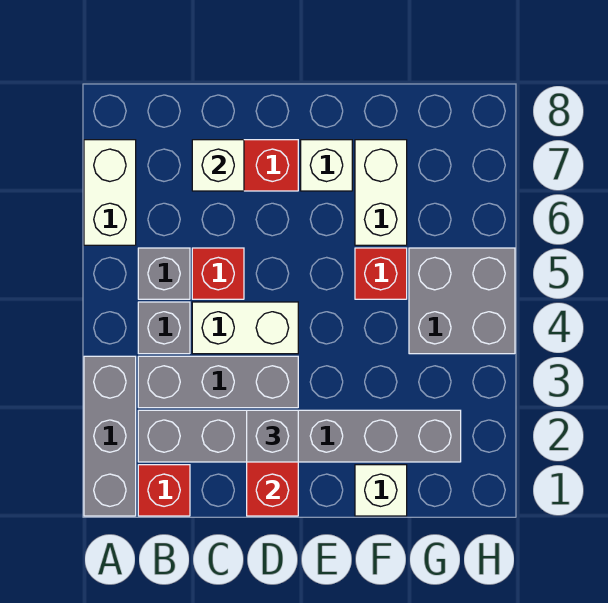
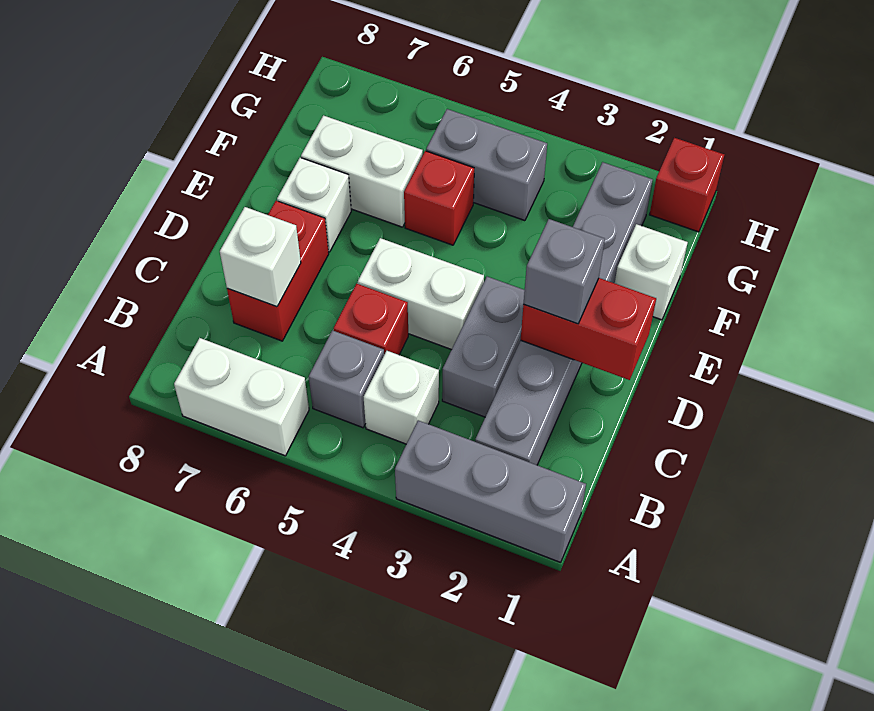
red brick B1 level 1 -> red brick H1 level 1
grey brick B3:D3 level 1 -> grey brick C3:D3 level 1
grey brick B4 level 1 -> white brick B4 level 1
white brick C4:D4 level 1 -> white brick D4:D5 level 1
grey brick G4:H5 level 1 -> grey brick G4:G5 level 1

